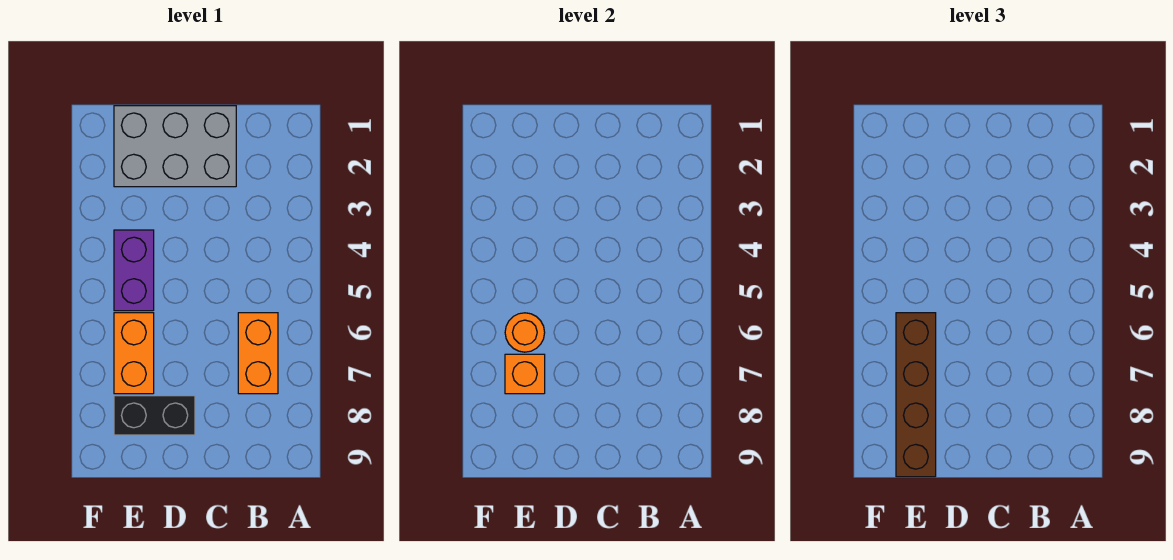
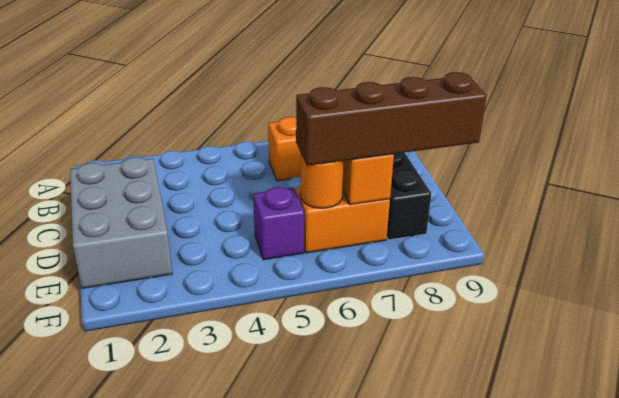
purple brick E4:E5 level 1 -> purple brick E5 level 1

